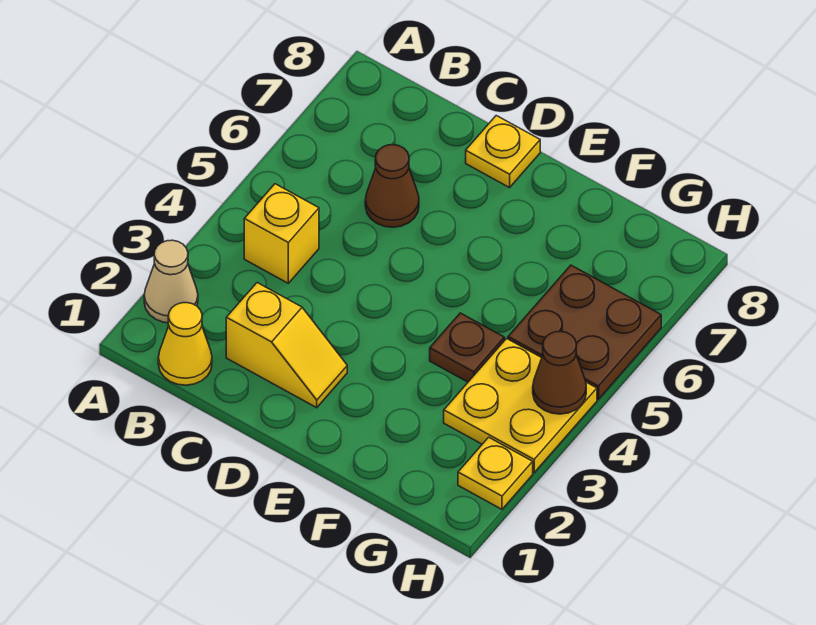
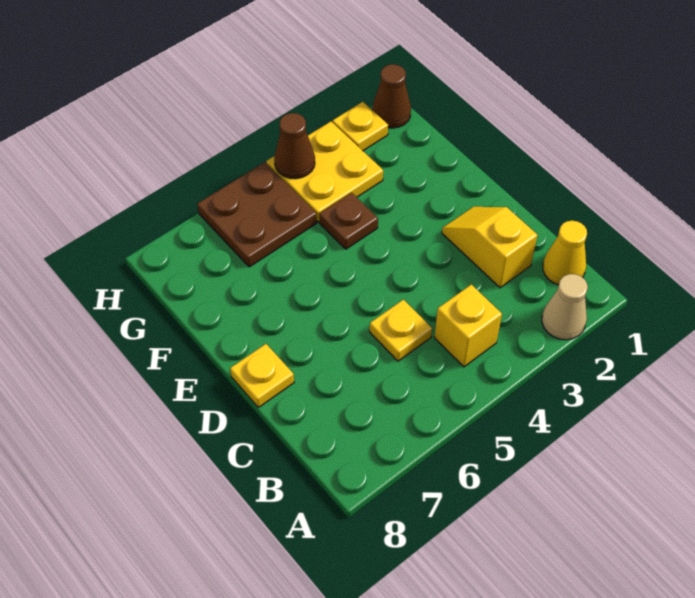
none -> yellow plate C5 level 1
brown cone C6 level 1 -> brown cone H1 level 1

